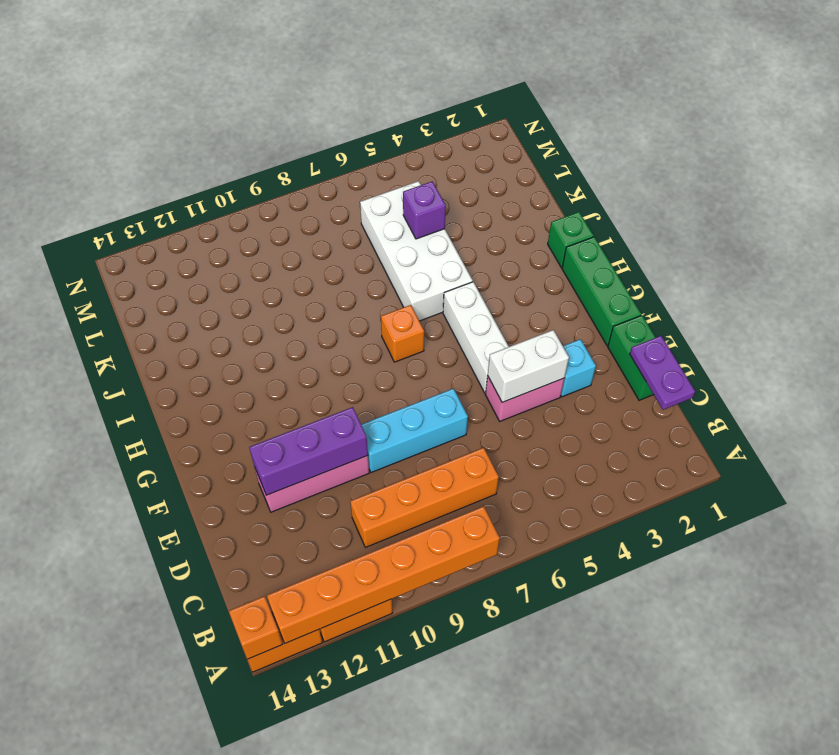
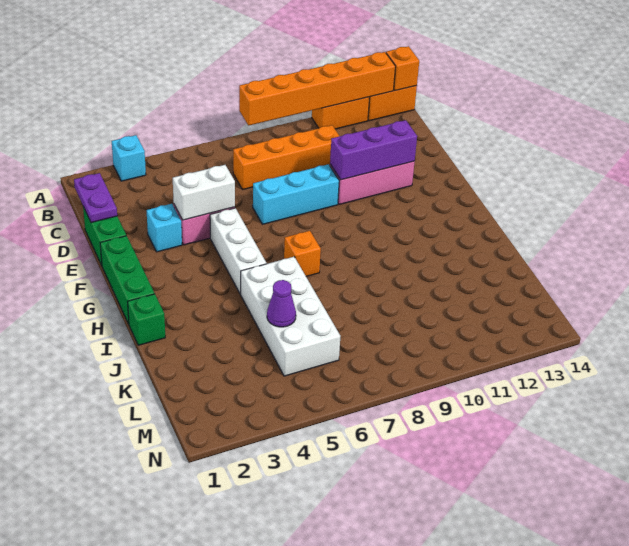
none -> cyan brick A3 level 1
purple brick K5 level 2 -> purple cone K5 level 2

